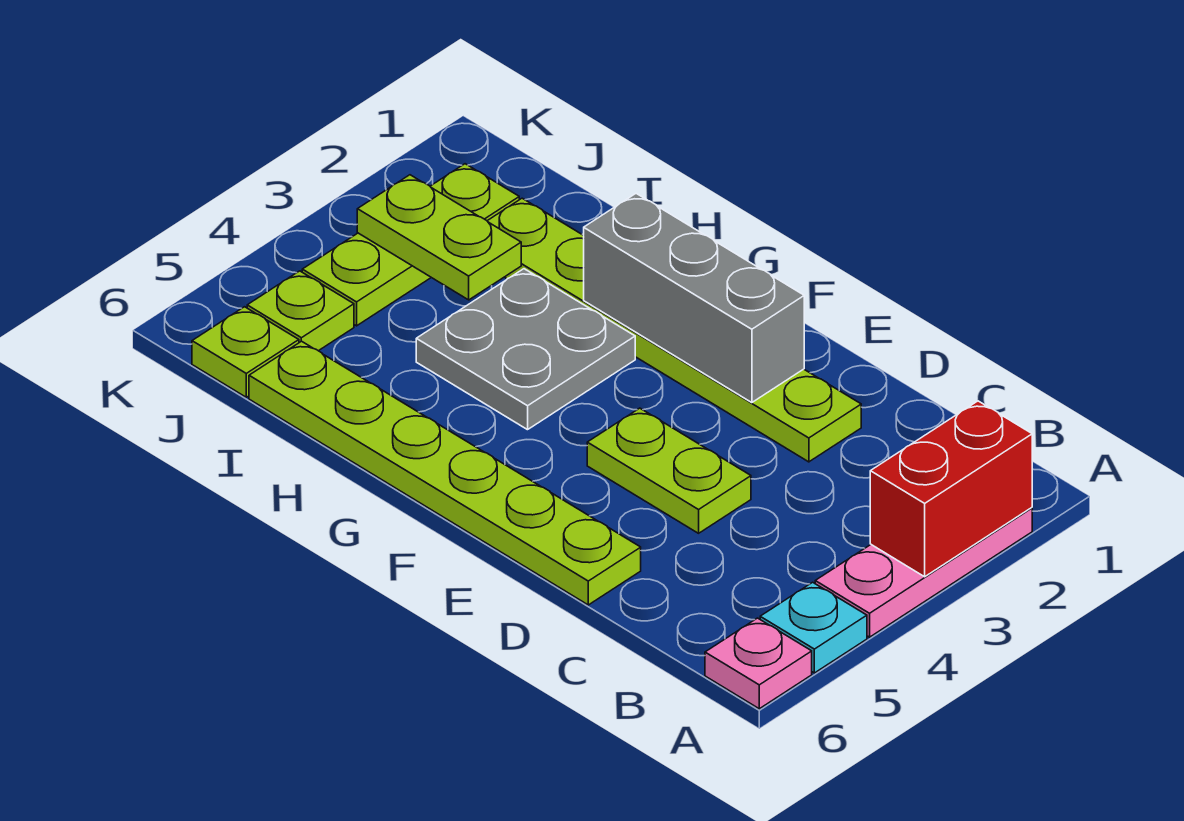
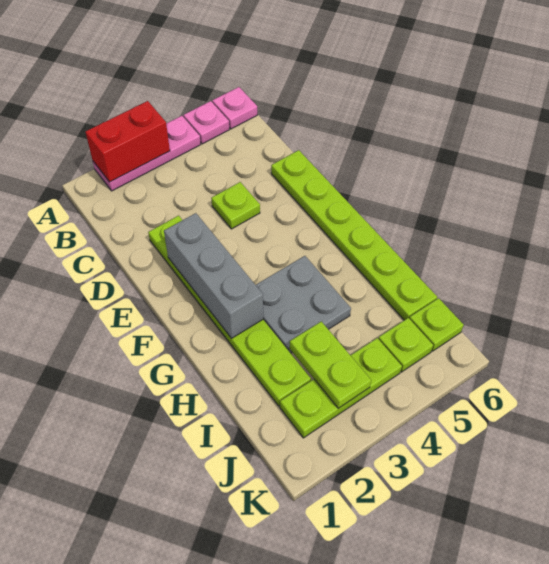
cyan plate A5 level 1 -> pink plate A5 level 1
lime plate D4:E4 level 1 -> lime plate D4 level 1

